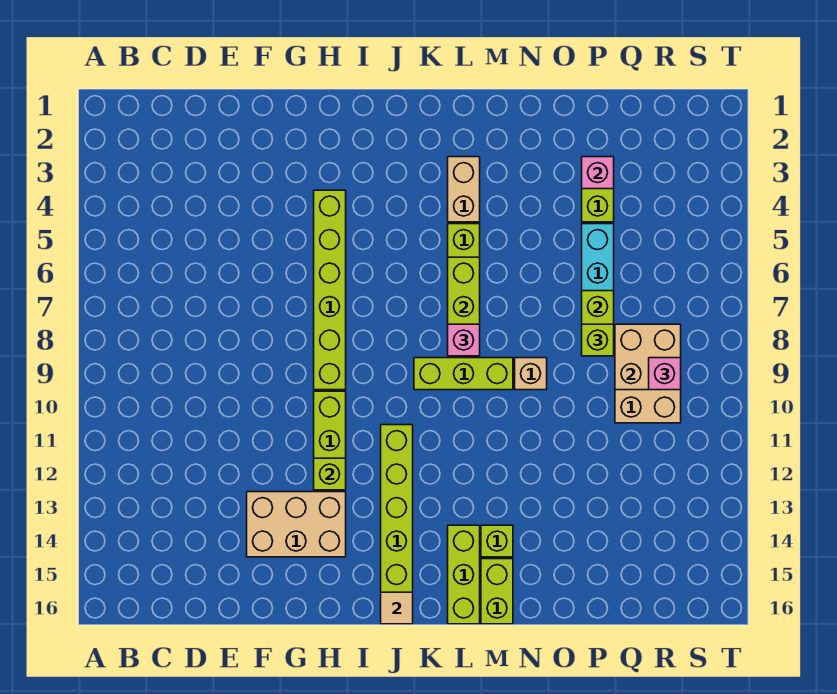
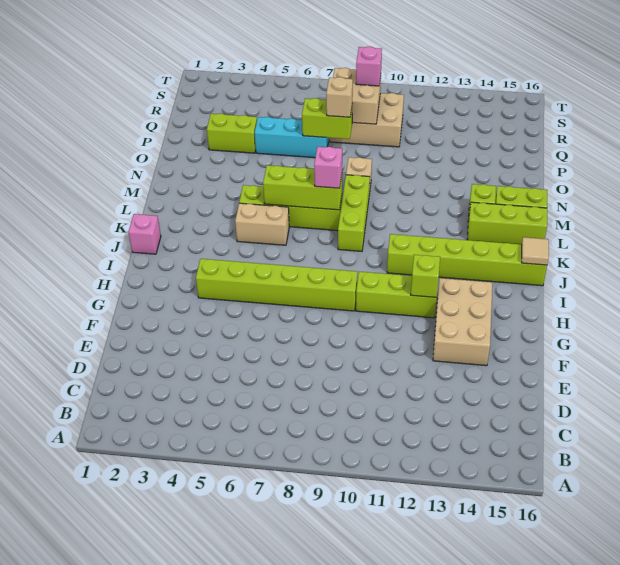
tan brick L3:L4 level 1 -> tan brick K5:K6 level 1
pink brick P3 level 2 -> pink brick J1 level 1
lime brick P8 level 3 -> tan brick P8 level 3

